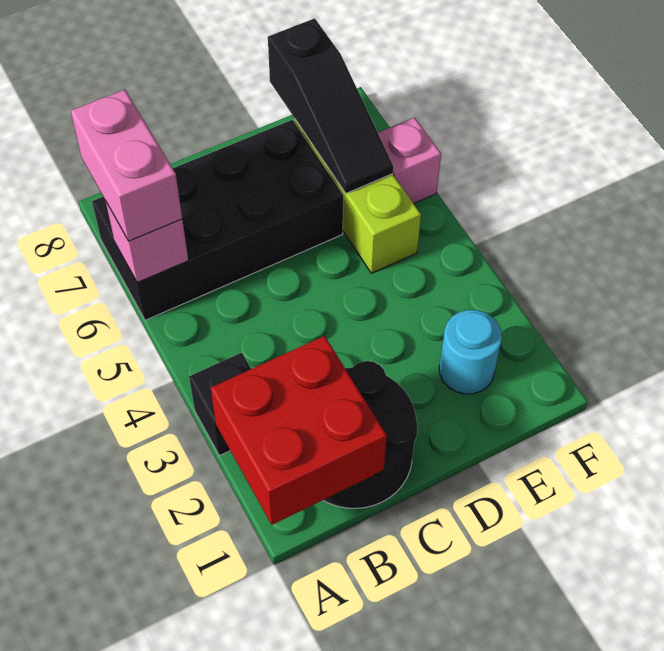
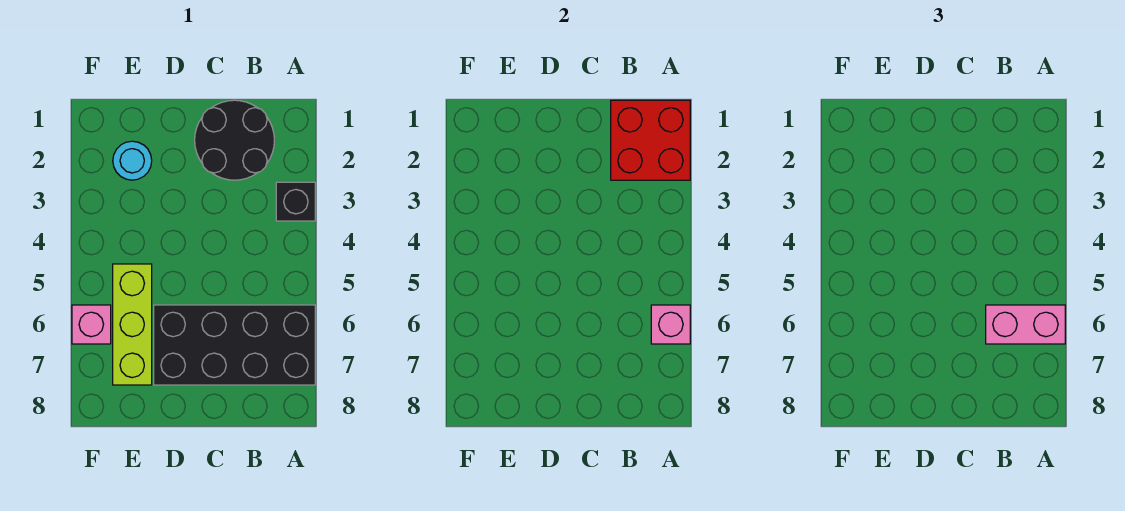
pink brick A6:A7 level 3 -> pink brick A6:B6 level 3
black slope E6:E8 level 2 top 8 -> none

